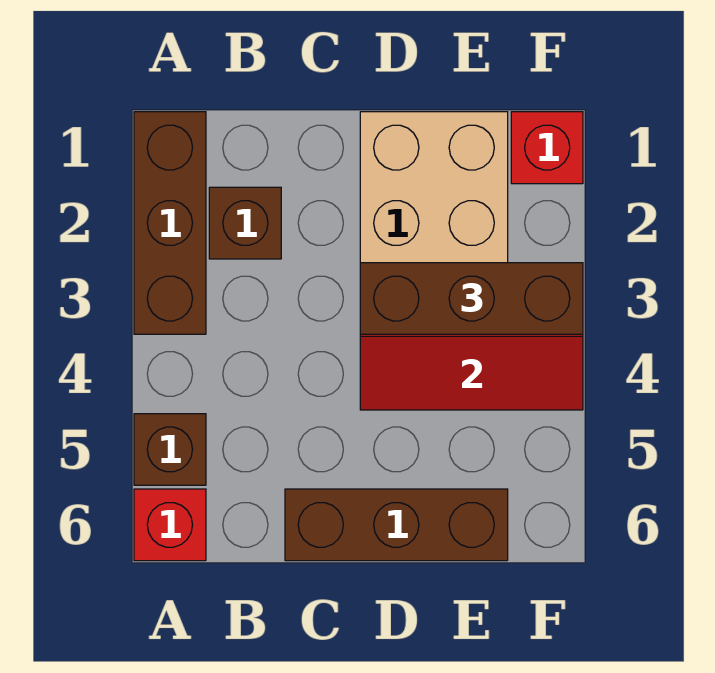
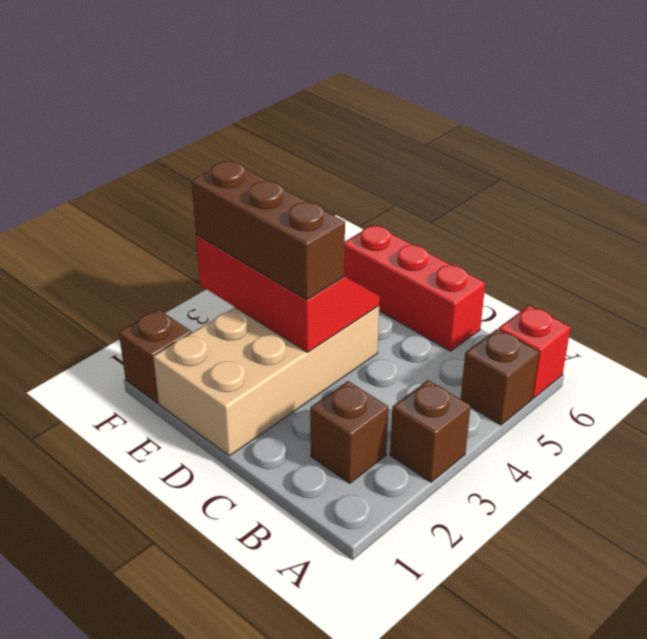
brown brick A1:A3 level 1 -> brown brick A3 level 1
brown brick C6:E6 level 1 -> red brick C6:E6 level 1
red brick F1 level 1 -> brown brick F1 level 1

